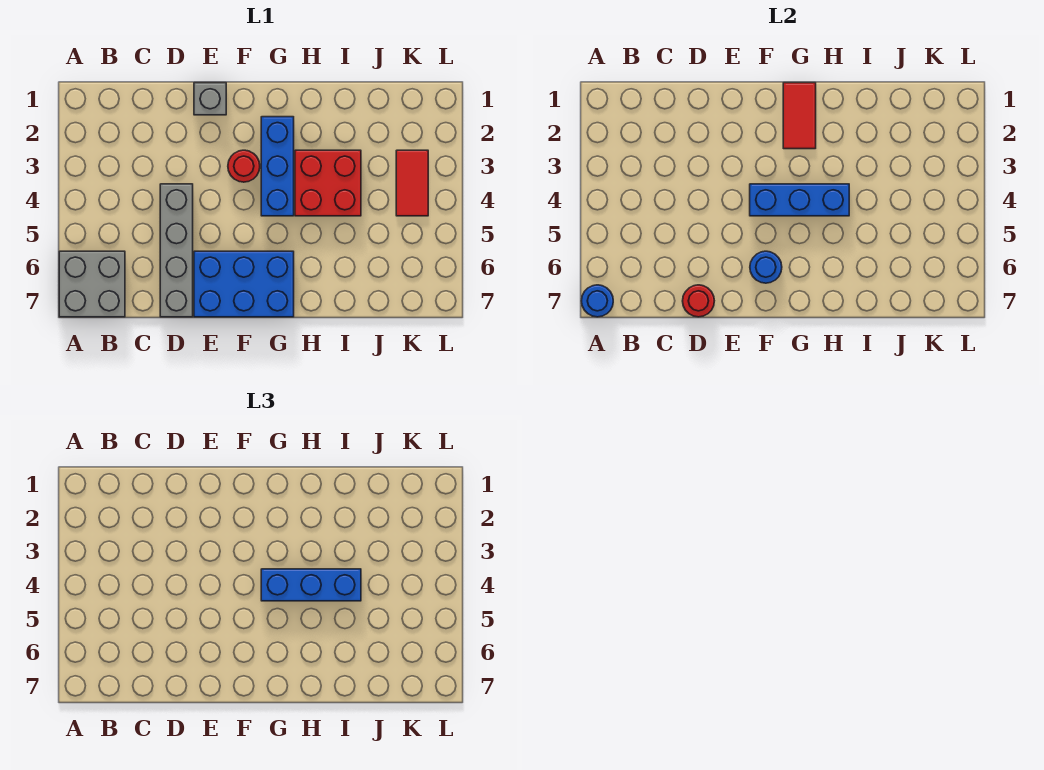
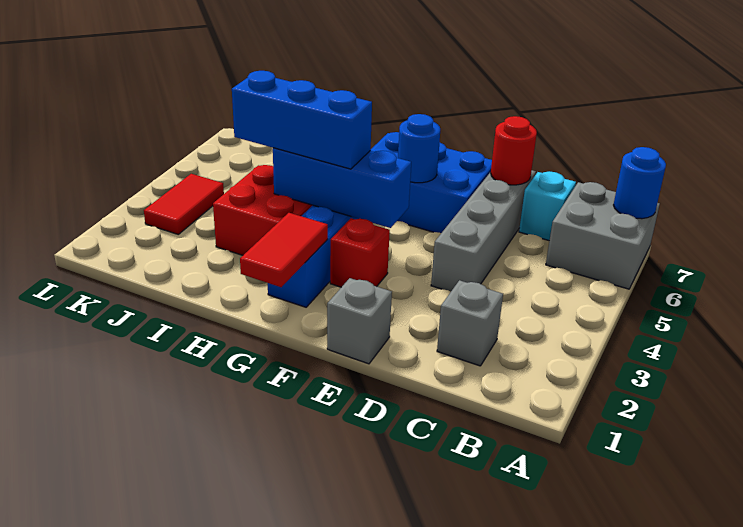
none -> grey brick C2 level 1
none -> cyan brick C7 level 1
red round brick F3 level 1 -> red brick F3 level 1

